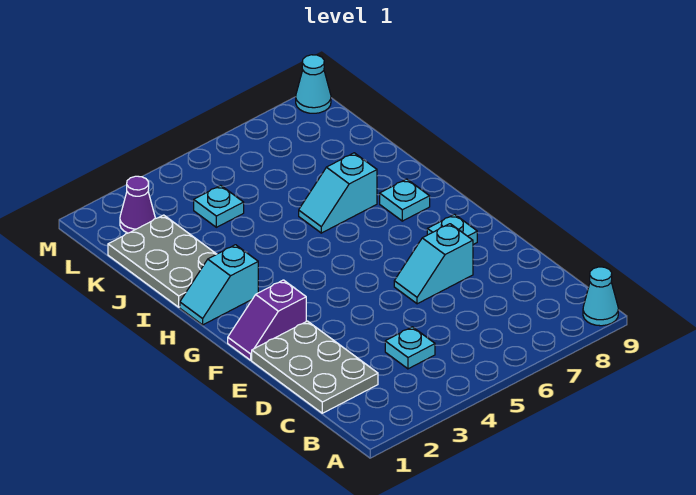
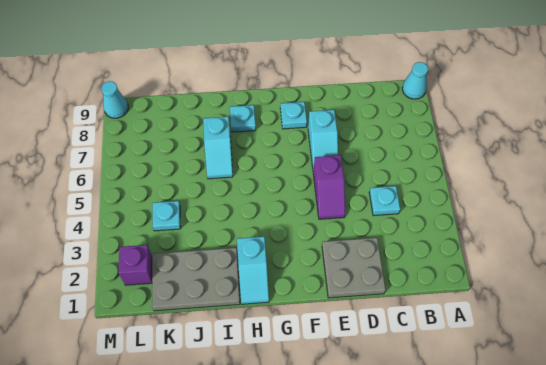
grey plate C1:E2 level 1 -> grey plate D1:E2 level 1
purple slope F1:F2 level 1 top 2 -> purple slope E4:E5 level 1 top 5
purple cone L2 level 1 -> purple brick L2 level 1

